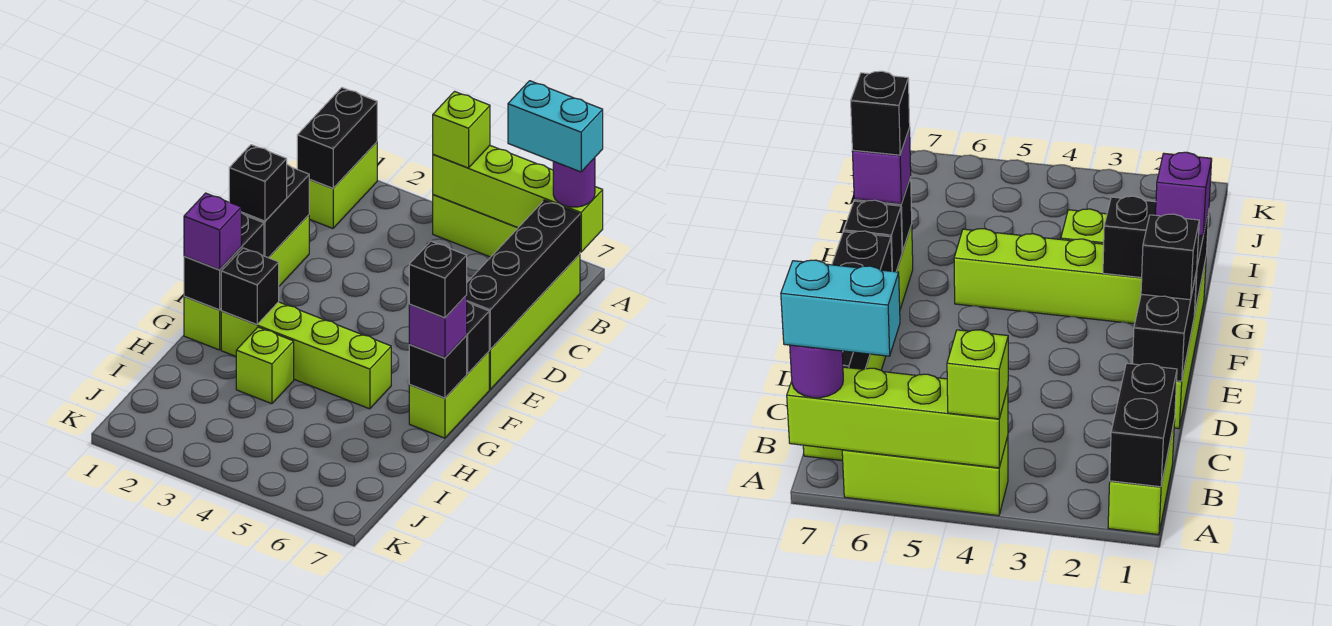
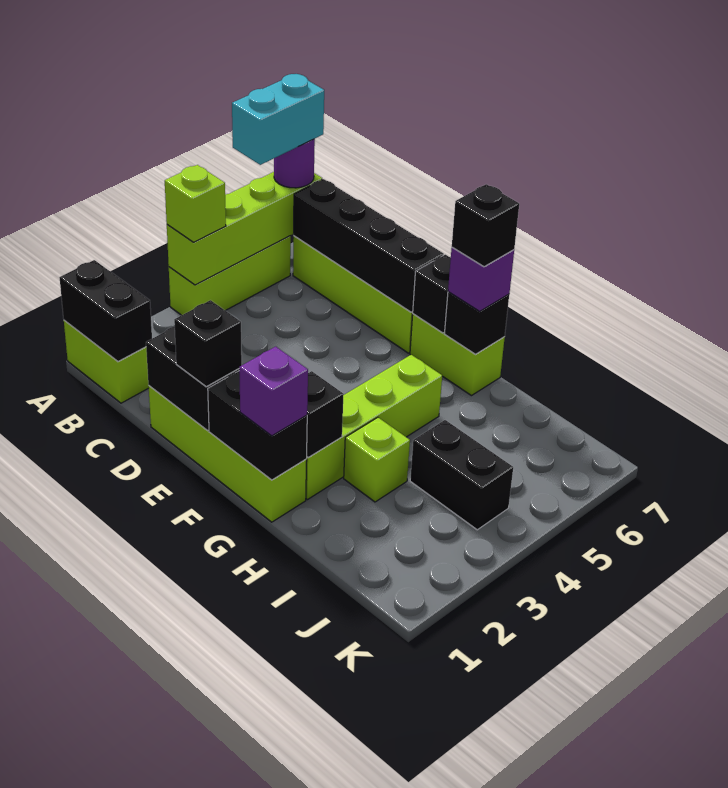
none -> black brick I4:J4 level 1

